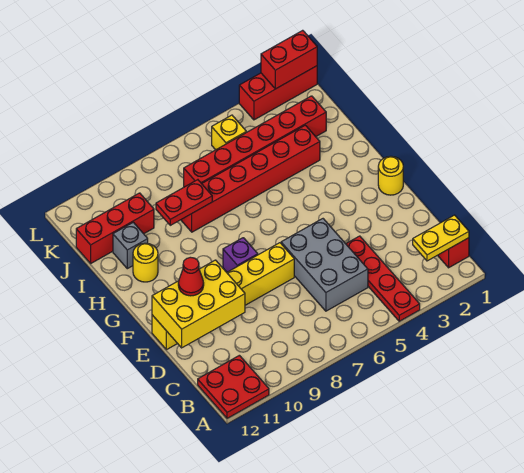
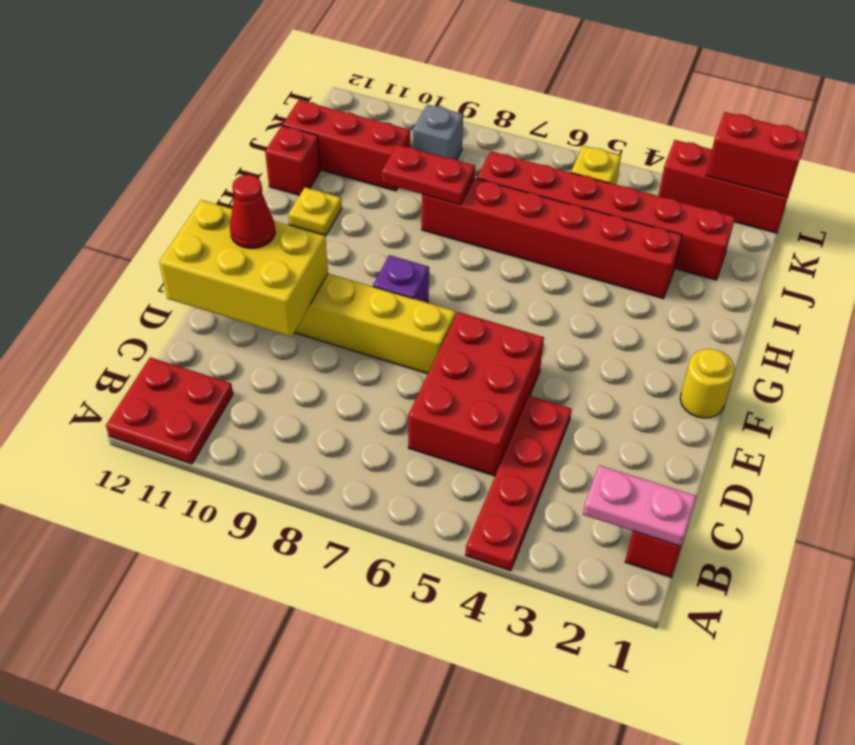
yellow plate B1:B2 level 2 -> pink plate B1:B2 level 2
grey brick C5:E6 level 1 -> red brick C5:E6 level 1
yellow round brick H11 level 1 -> yellow plate H11 level 1
grey brick I11 level 1 -> grey brick K9 level 1
none -> red brick I12 level 1

